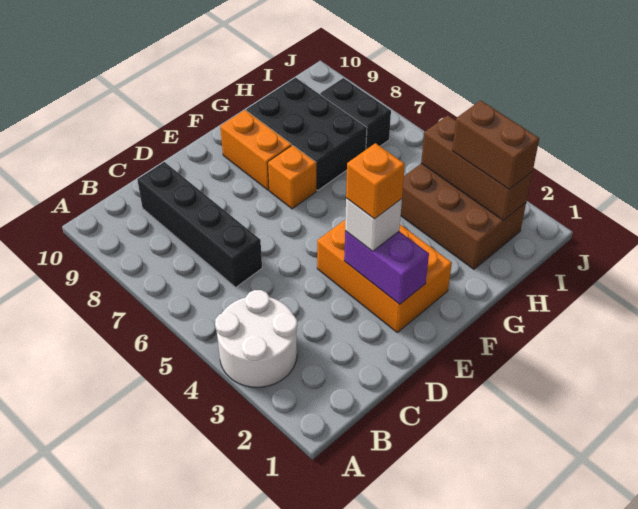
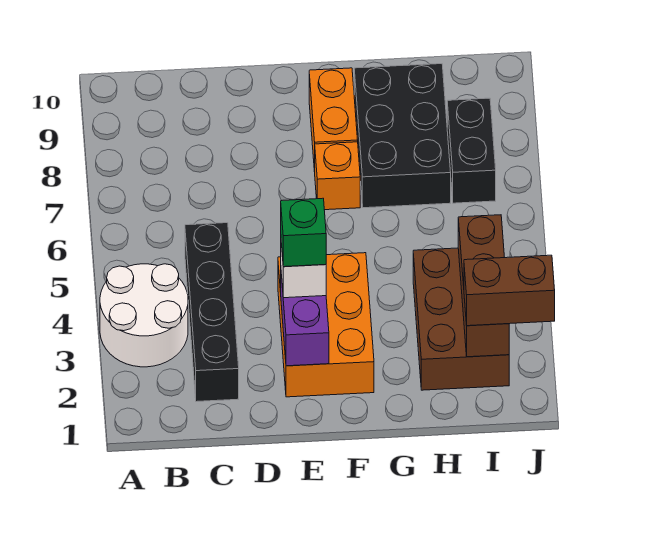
black brick C6:C9 level 1 -> black brick C2:C5 level 1
orange brick E3 level 4 -> green brick E3 level 4
brown brick I2:I3 level 3 -> brown brick I2:J2 level 3

